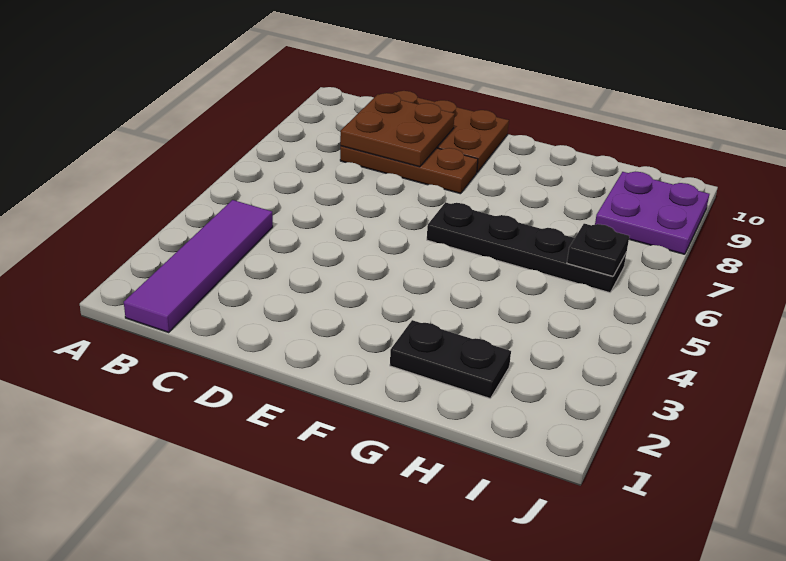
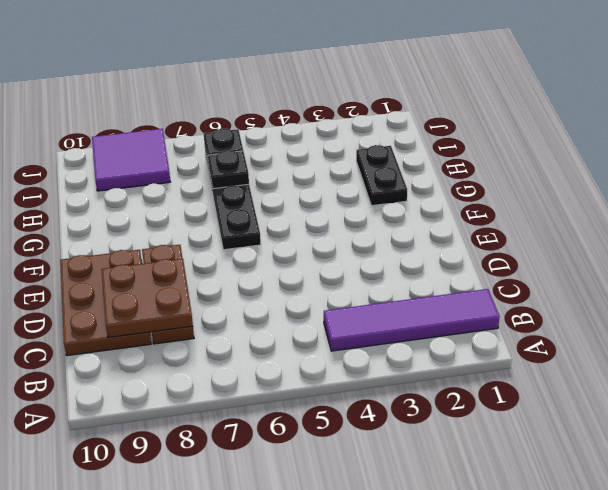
none -> black plate H6 level 2
purple plate I8:J9 level 1 -> purple tile I8:J9 level 1

